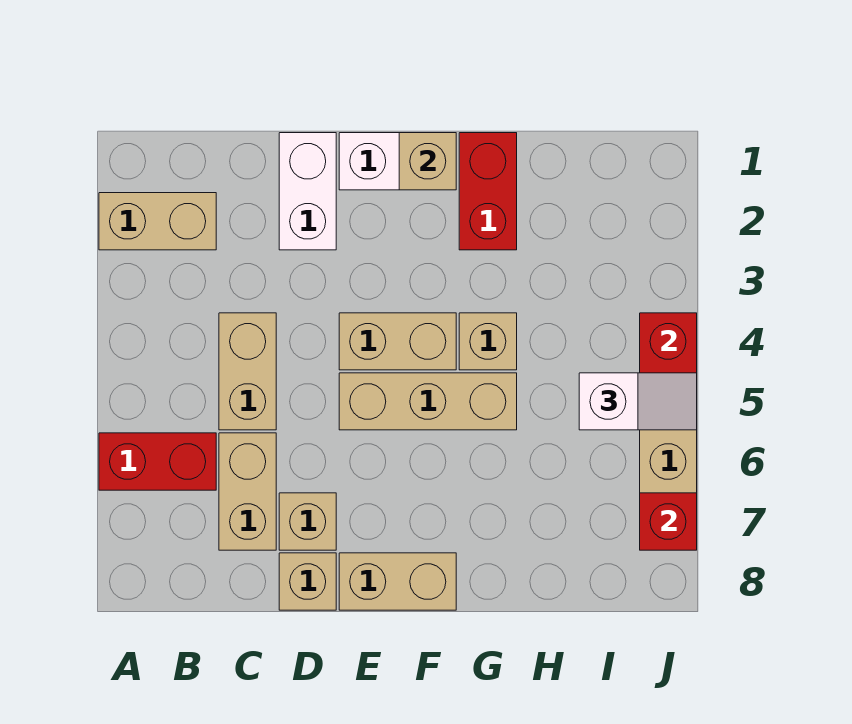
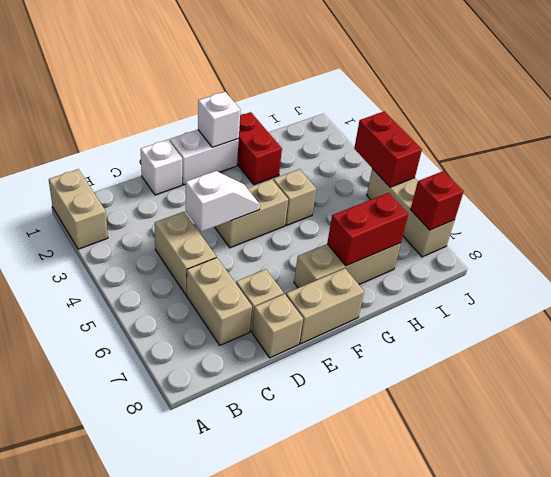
tan brick A2:B2 level 1 -> tan brick A1:A2 level 1
red brick A6:B6 level 1 -> red brick G7:H7 level 2
white brick D1:D2 level 1 -> white brick D1 level 1
tan brick E5:G5 level 1 -> tan brick F7:H7 level 1
tan brick F1 level 2 -> white brick F1 level 2
white slope I5:J5 level 3 top I -> white slope D4:E4 level 2 top D

